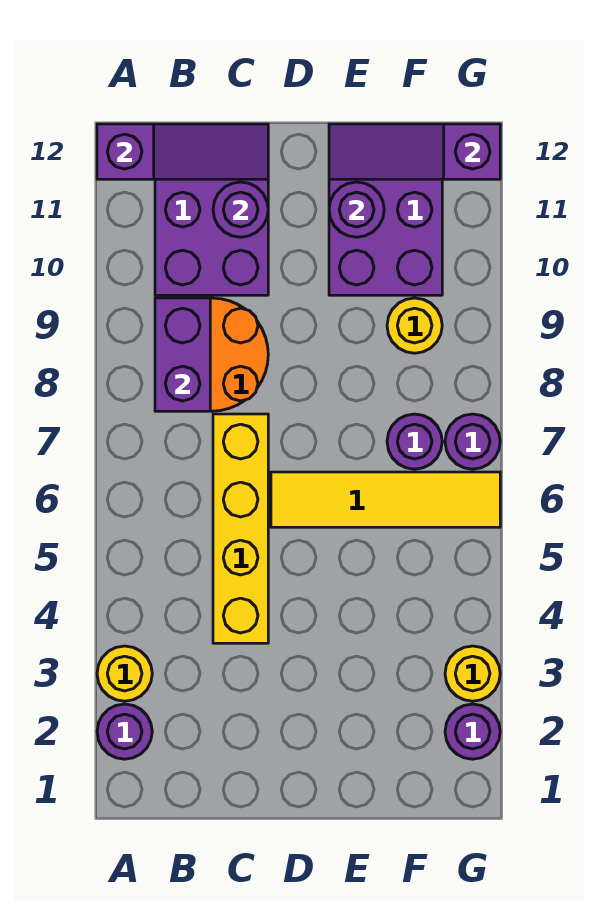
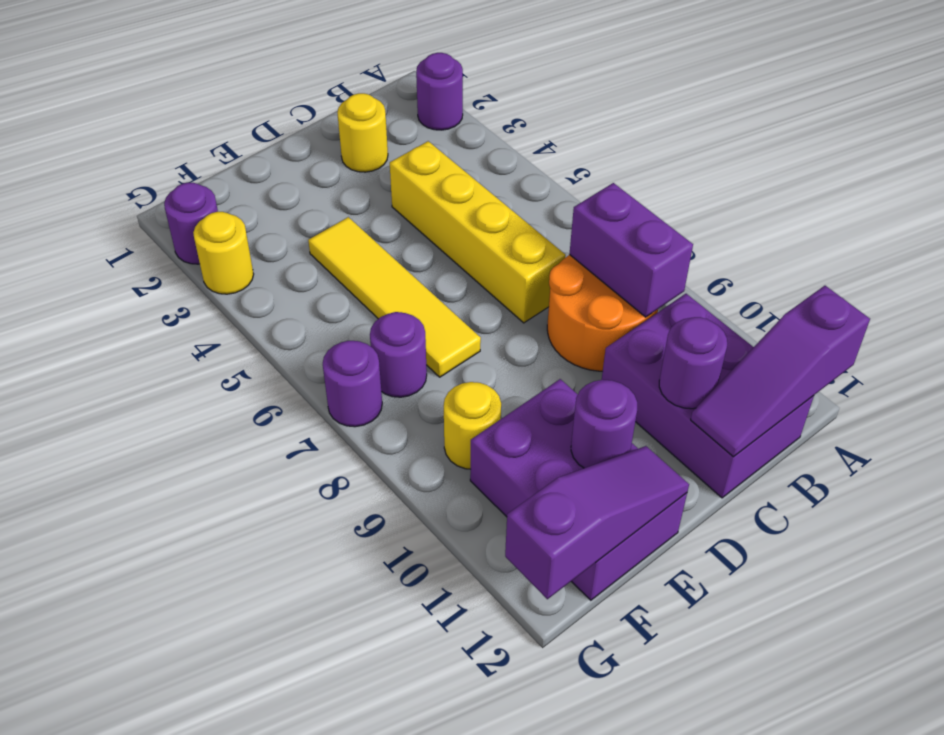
yellow round brick A3 level 1 -> yellow round brick C2 level 1
yellow tile D6:G6 level 1 -> yellow tile E4:E7 level 1

